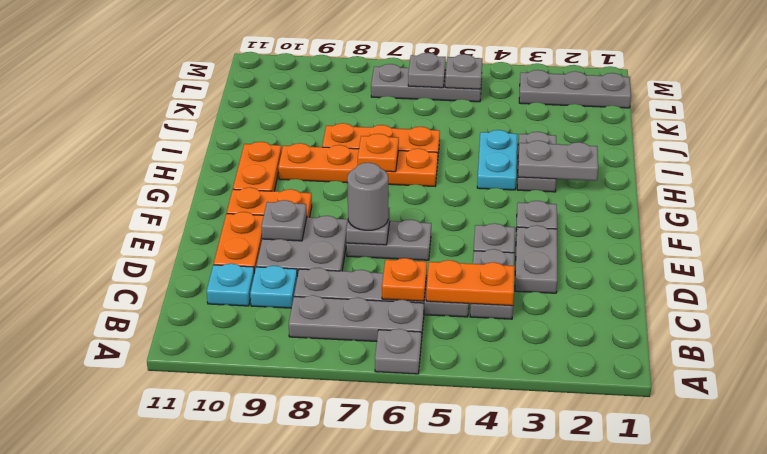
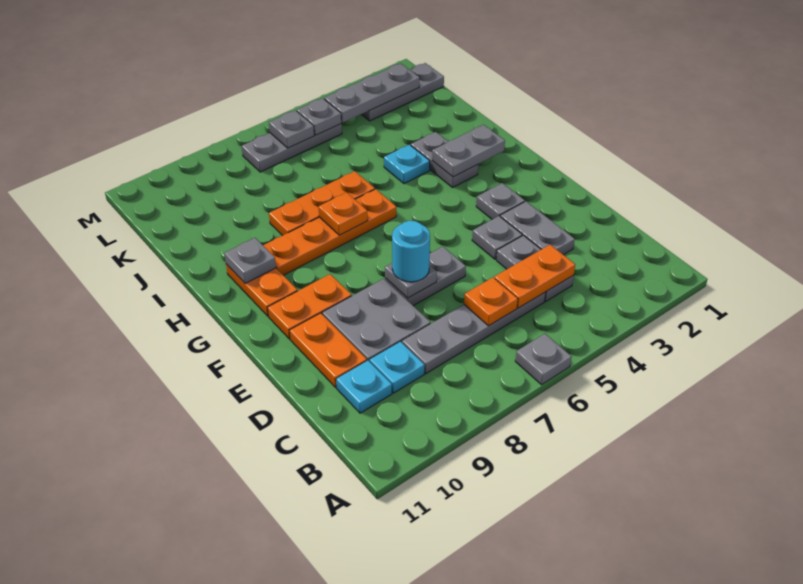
grey plate B6:B8 level 1 -> grey plate L2:L4 level 2
grey round brick E7 level 3 -> cyan round brick E7 level 3
grey plate E9 level 2 -> grey plate H10 level 2
cyan plate H4:I4 level 1 -> cyan plate I4 level 1

